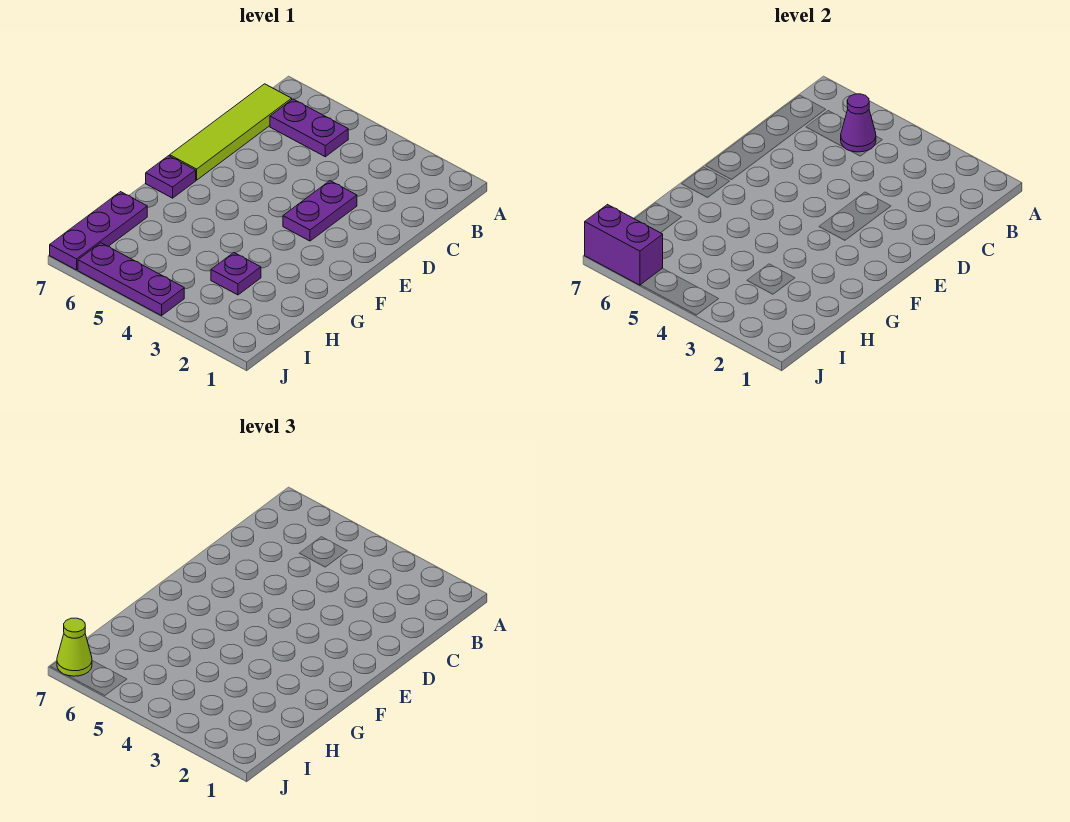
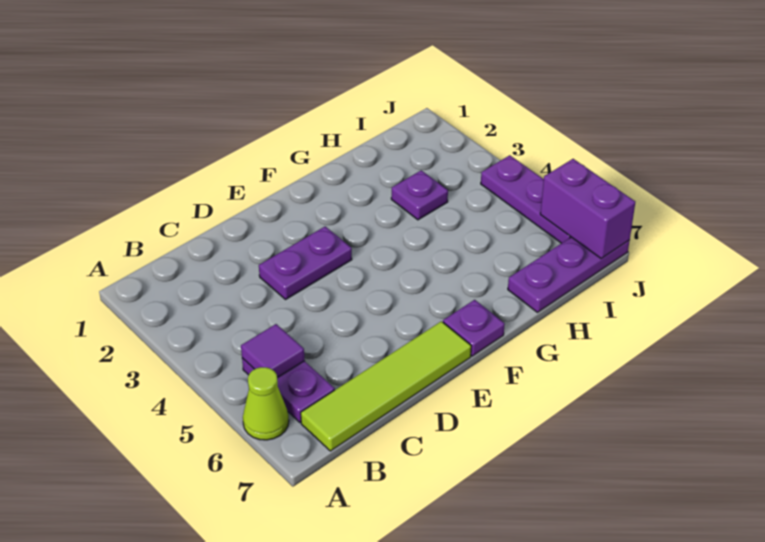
purple cone B5 level 2 -> purple tile B5 level 2
lime cone J7 level 3 -> lime cone A6 level 1

